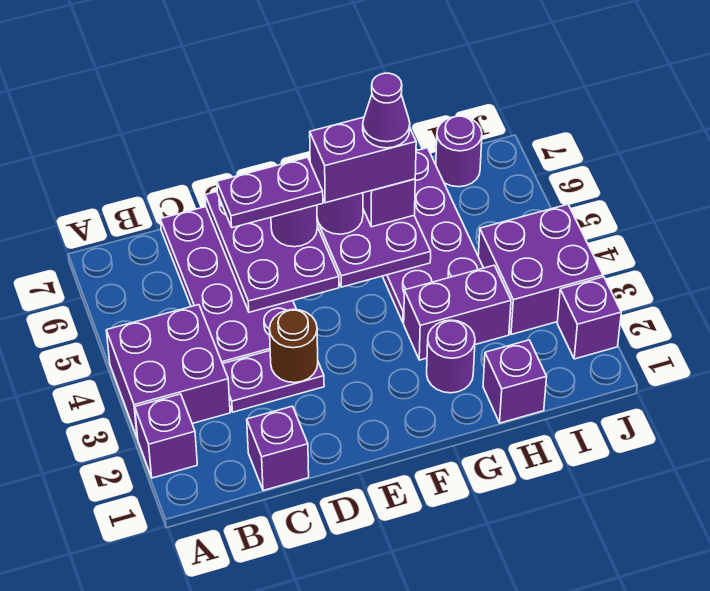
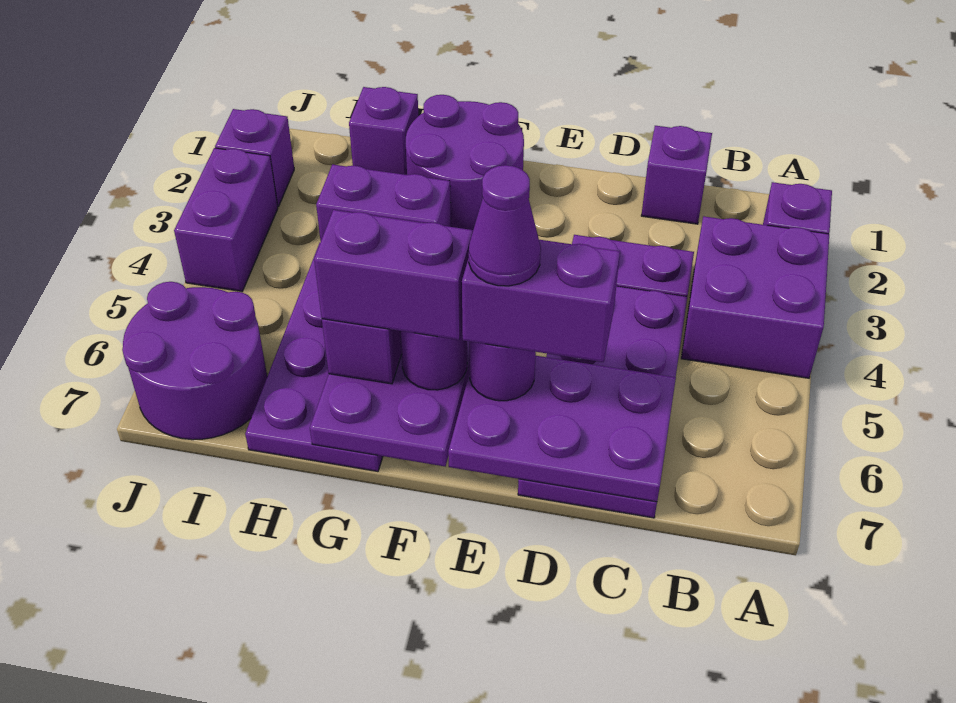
brown round brick D3 level 2 -> none
purple plate D5:E7 level 2 -> purple plate C6:E7 level 2
purple plate D6:E6 level 4 -> purple brick D6:E6 level 4
purple round brick G2 level 1 -> purple round brick F1:G2 level 1
purple cone G6 level 5 -> purple cone E6 level 5
purple brick I3:J4 level 1 -> purple brick J3:J4 level 1
purple round brick I7 level 1 -> purple round brick I6:J7 level 1

